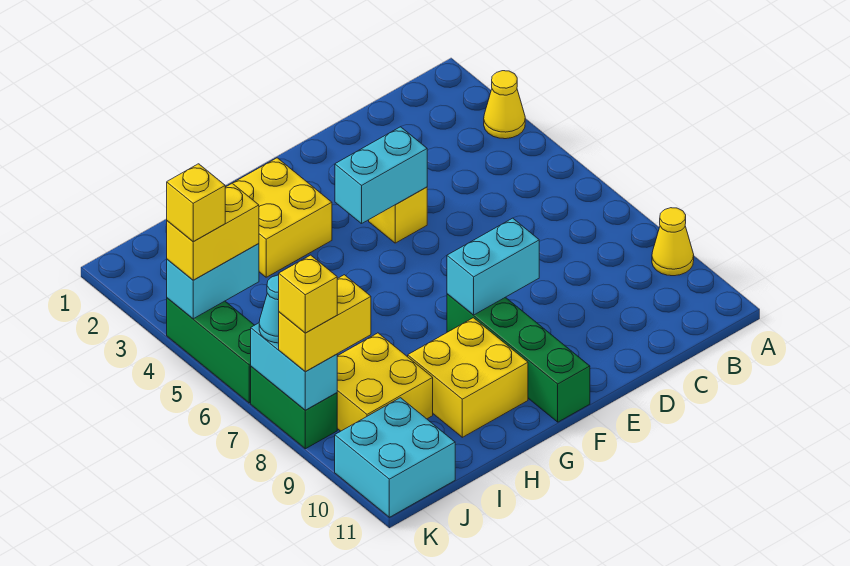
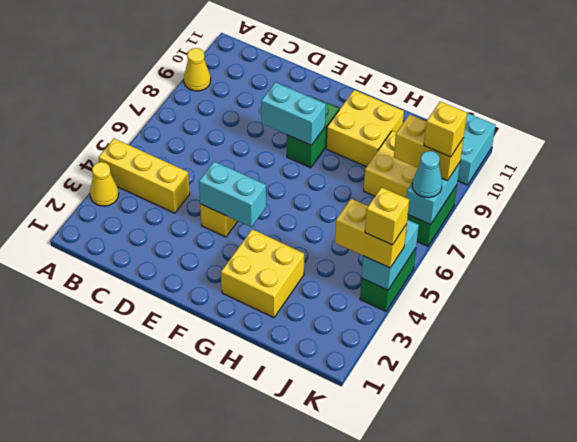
none -> yellow brick A4:C4 level 1
green brick F8:F11 level 1 -> green brick F8:F9 level 1
cyan brick J4:K4 level 2 -> cyan brick K4:K5 level 2
green brick K4:K6 level 1 -> green brick K4:K5 level 1

